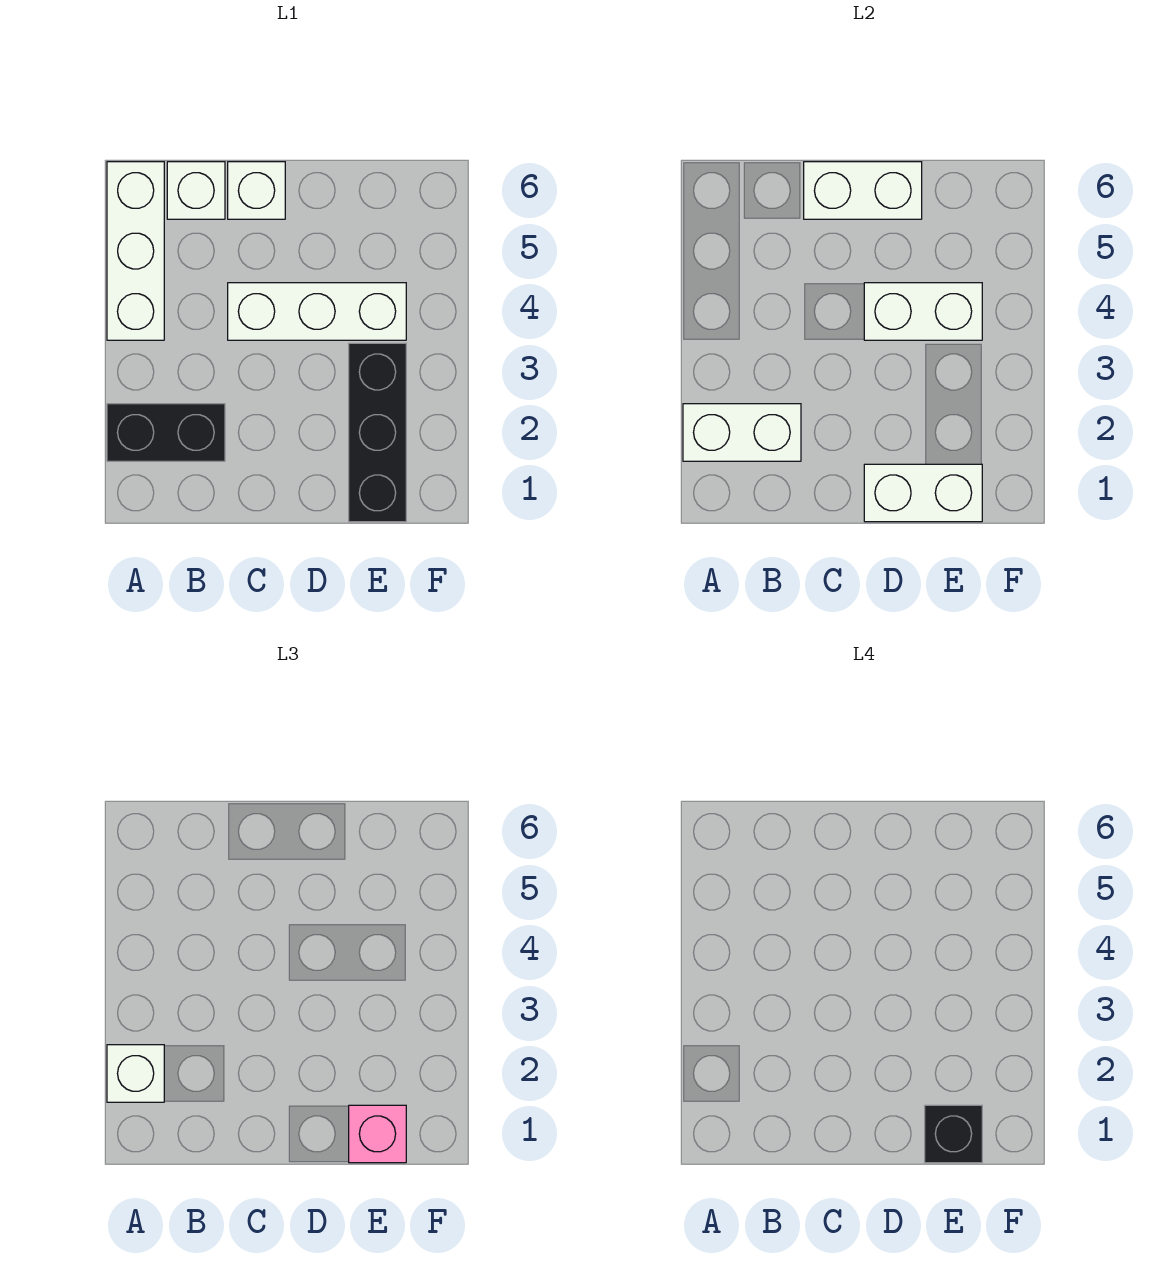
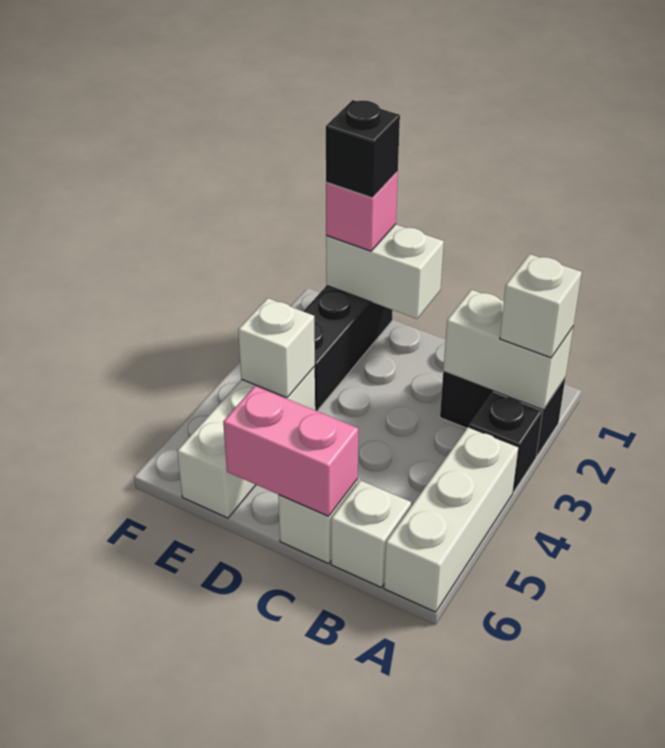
none -> black brick A3 level 1
white brick C4:E4 level 1 -> white brick E4:E6 level 1
white brick C6:D6 level 2 -> pink brick C6:D6 level 2
white brick D4:E4 level 2 -> white brick E4 level 2

